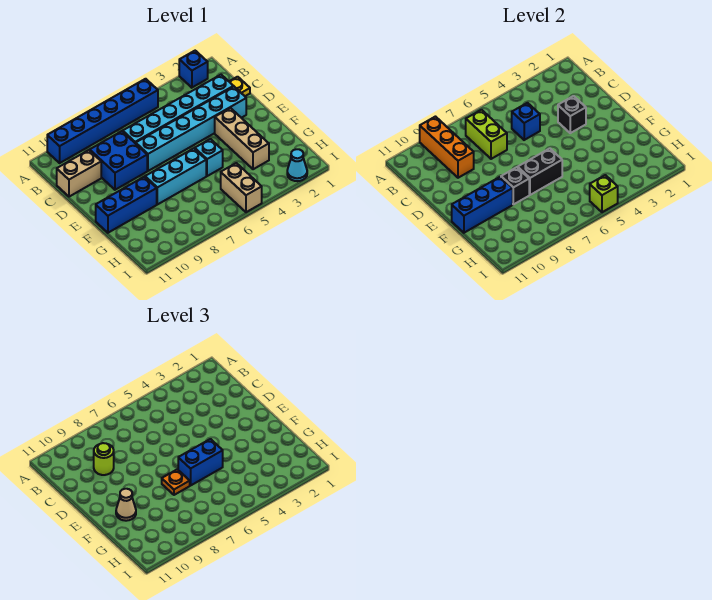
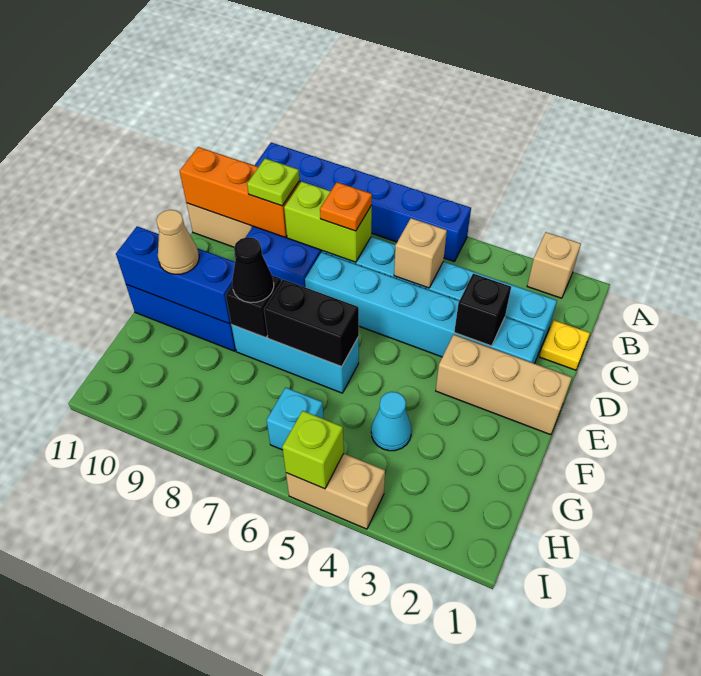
blue brick A2 level 1 -> tan brick A2 level 1
orange brick A9:C9 level 2 -> orange brick C9:C11 level 2
lime brick B7:C7 level 2 -> lime brick C7:C8 level 2
blue brick C5 level 2 -> tan brick C5 level 2
lime round brick C9 level 3 -> lime plate C9 level 3
tan brick E3:G3 level 1 -> tan brick E1:E3 level 1
cyan brick F5 level 1 -> cyan brick H6 level 1
blue brick F5:F6 level 3 -> none
orange plate F7 level 3 -> orange plate C7 level 3
none -> black cone F8 level 3
tan brick H5:I5 level 1 -> tan brick I4:I5 level 1
cyan cone I2 level 1 -> cyan cone G4 level 1

